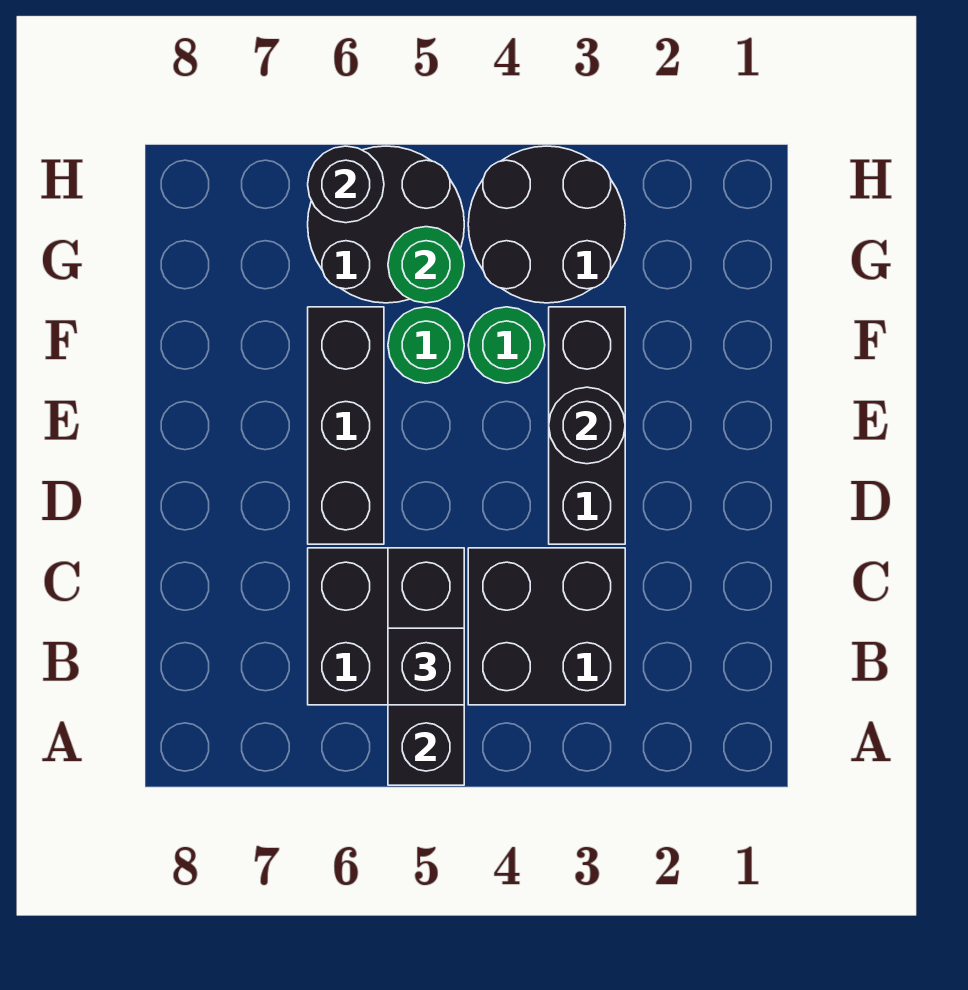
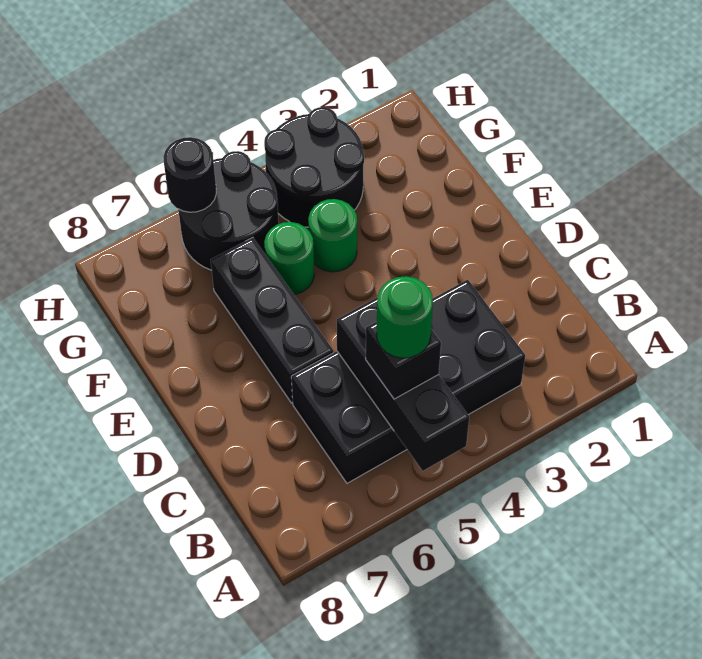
black brick D3:F3 level 1 -> none
black round brick E3 level 2 -> none
green round brick G5 level 2 -> green round brick B5 level 4

